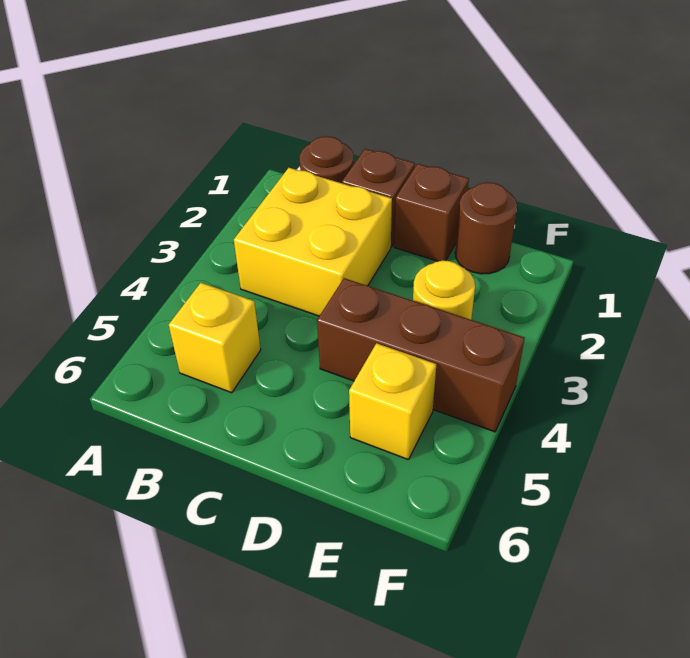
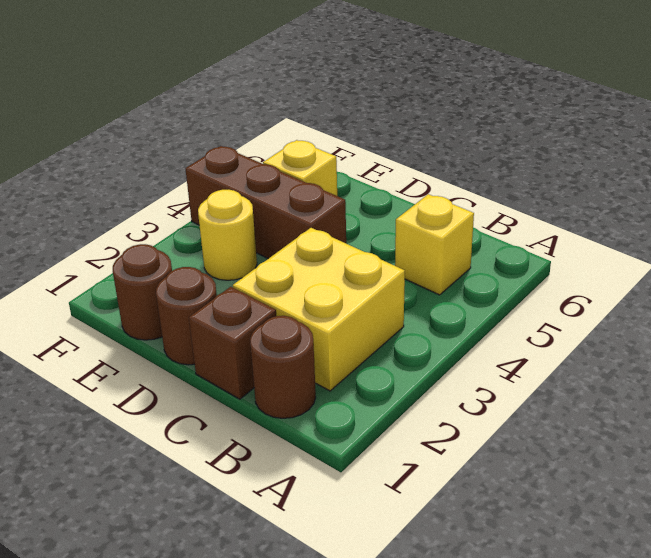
brown brick D1 level 1 -> brown round brick D1 level 1

